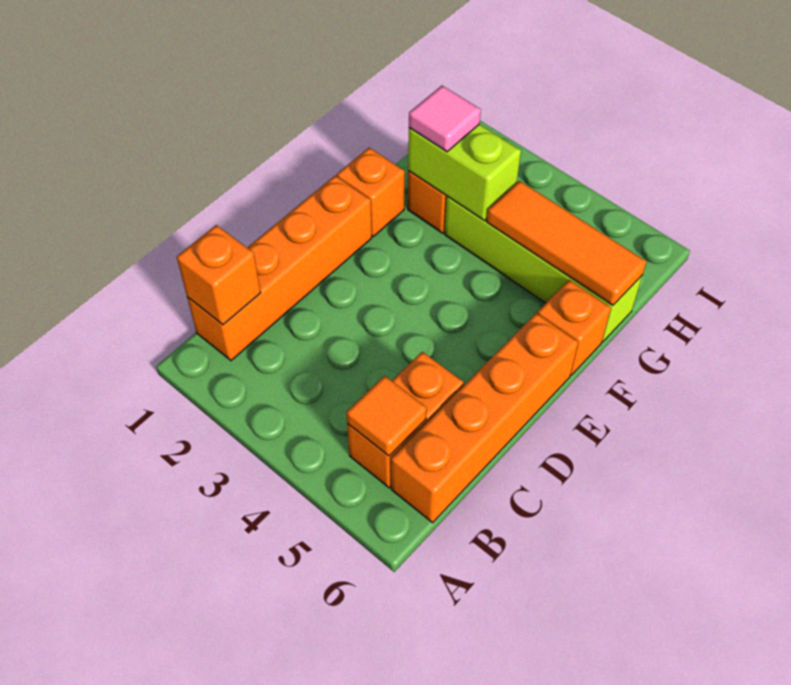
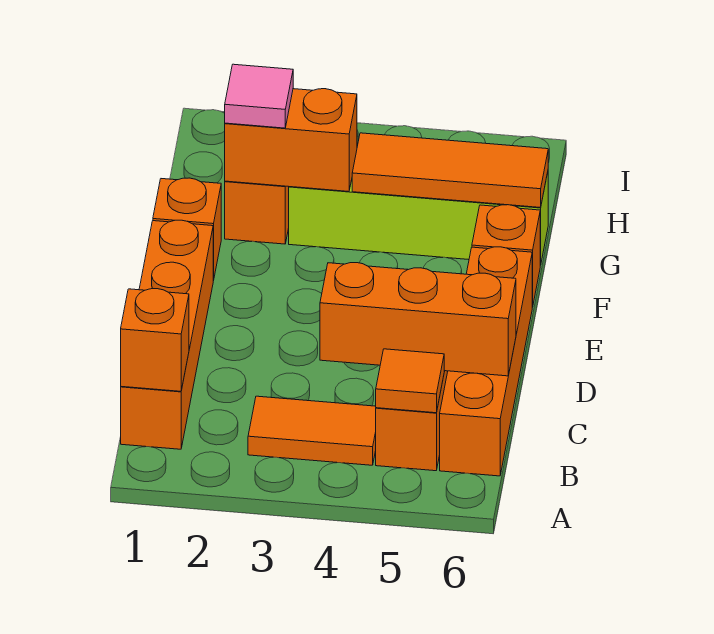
none -> orange tile B3:B4 level 1
none -> orange brick C4:C6 level 2
lime brick G2:G3 level 2 -> orange brick G2:G3 level 2

